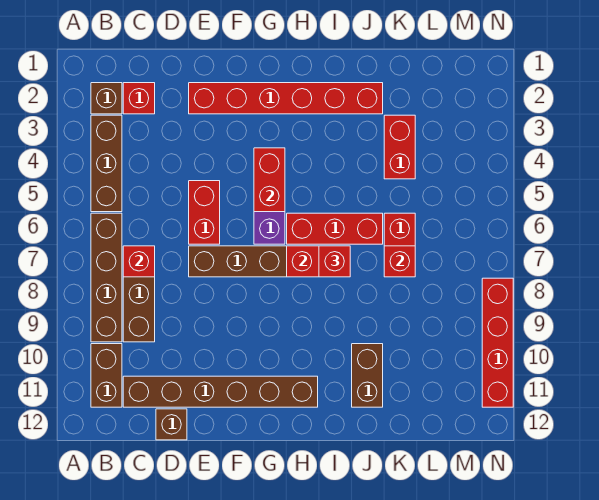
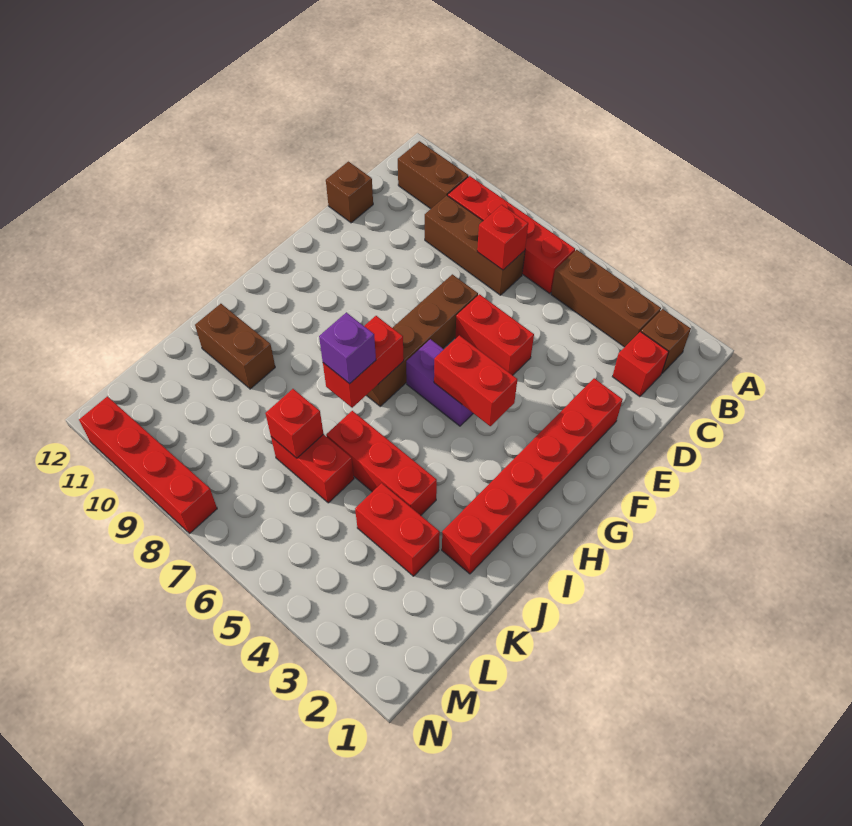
brown brick B6:B9 level 1 -> red brick B6:B9 level 1
brown brick C11:H11 level 1 -> none
red brick H6:J6 level 1 -> red brick J4:J6 level 1
red brick I7 level 3 -> purple brick I7 level 3

